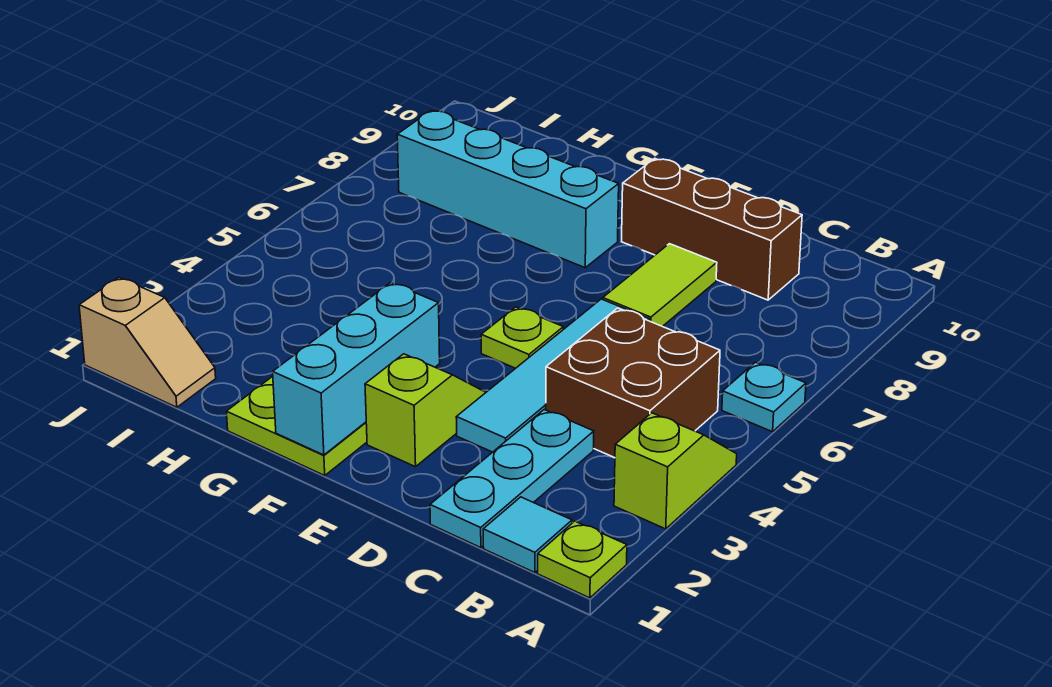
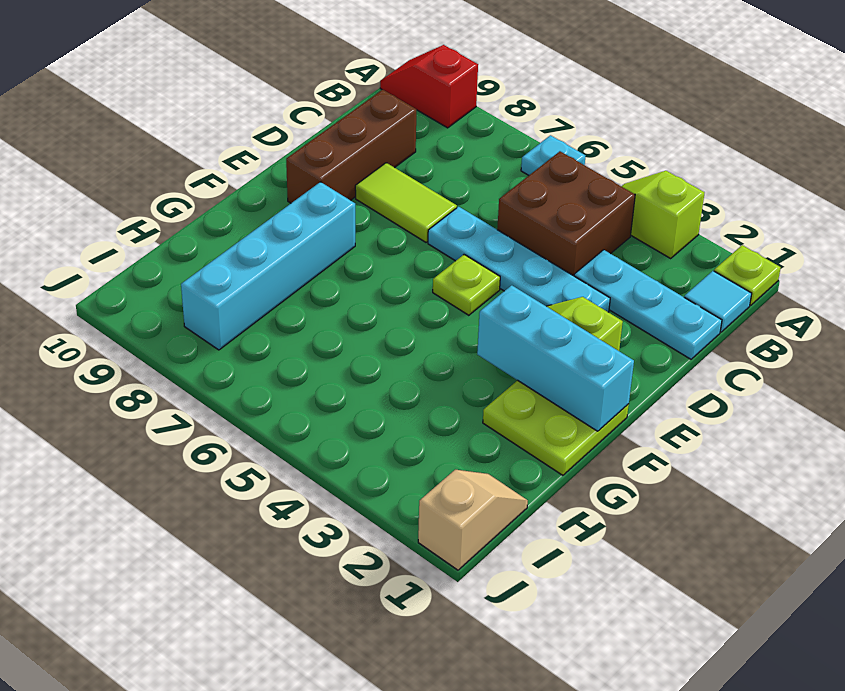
none -> red slope A9:A10 level 1 top 9
cyan tile D3:D6 level 1 -> cyan plate D3:D6 level 1

